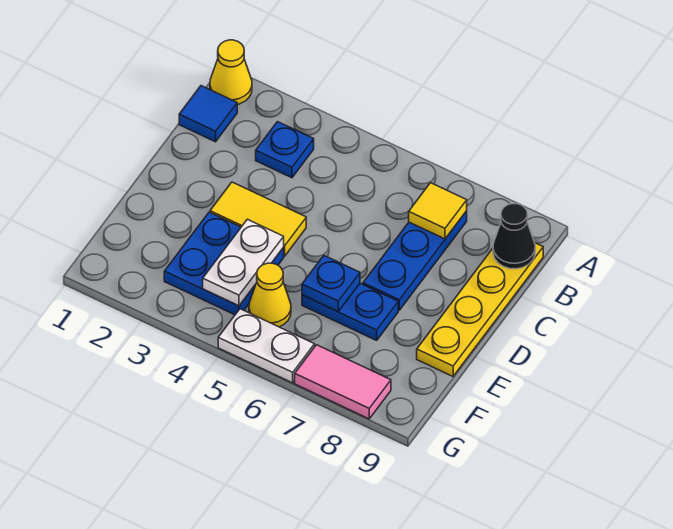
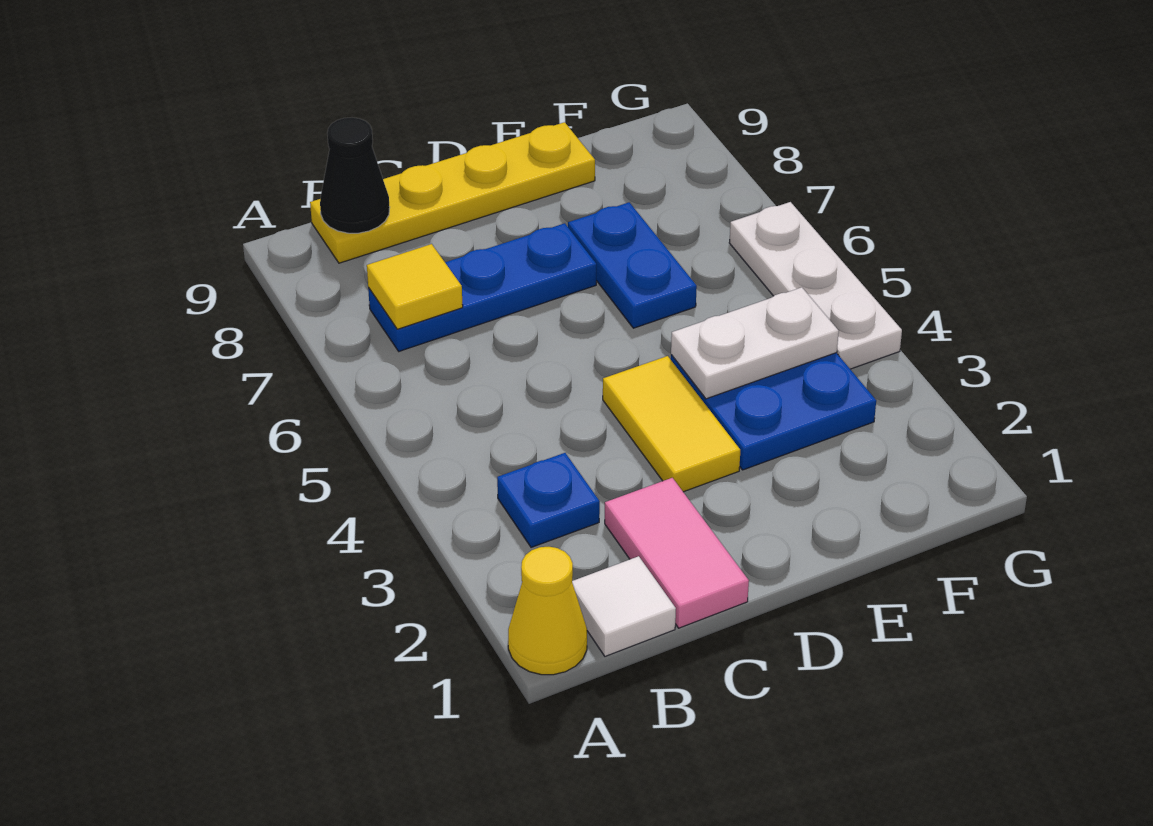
blue tile B1 level 1 -> white tile B1 level 1
blue plate E6 level 2 -> none
yellow cone F5 level 1 -> none
white plate G5:G6 level 1 -> white plate G4:G6 level 1
pink tile G7:G8 level 1 -> pink tile C1:C2 level 1

